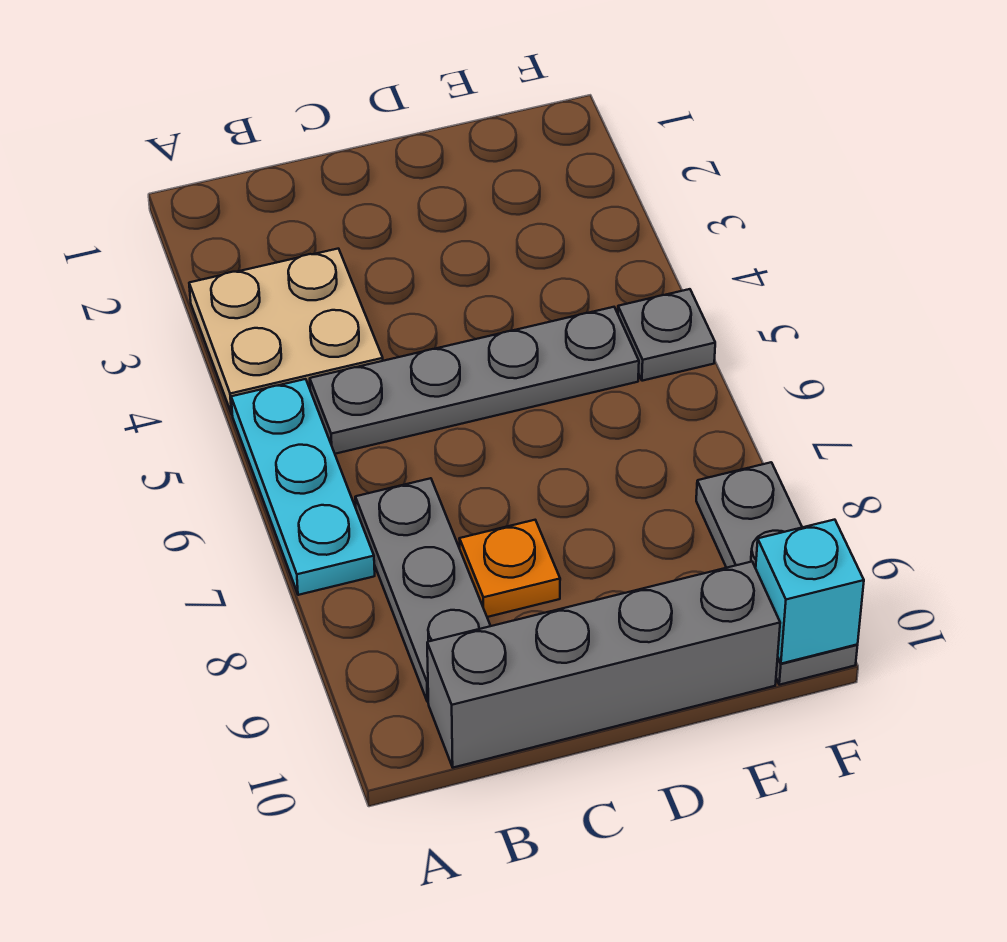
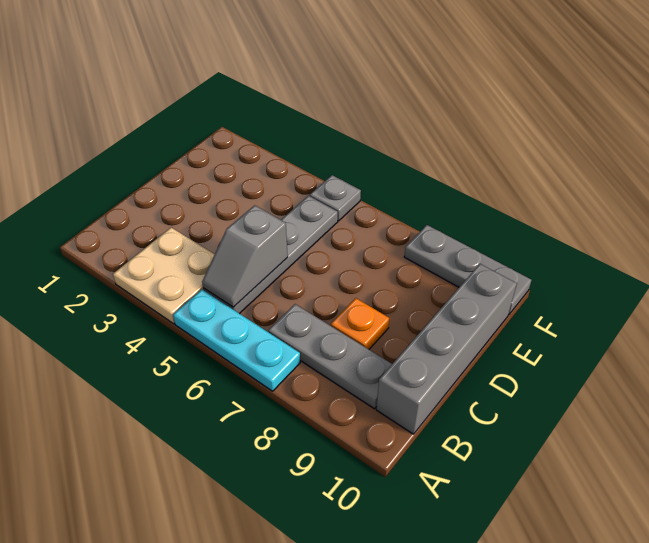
none -> grey slope B5:C5 level 2 top C
cyan brick F10 level 2 -> none

